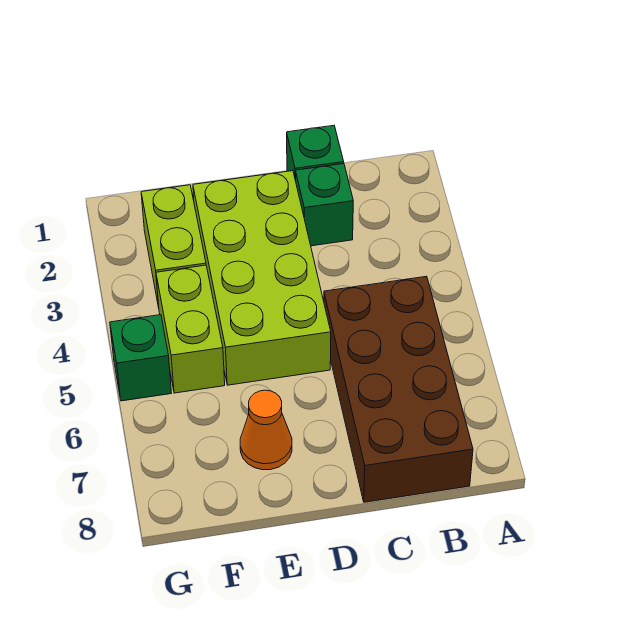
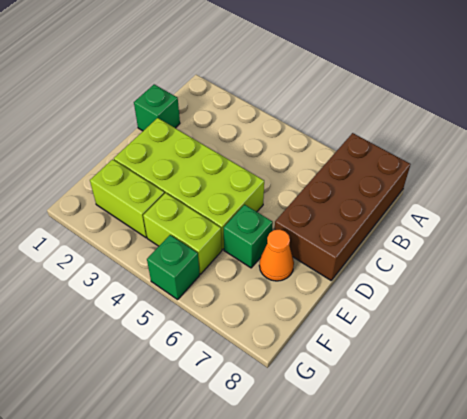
brown brick B5:C8 level 1 -> brown brick A7:D8 level 1
green brick C2 level 1 -> green brick E6 level 1

